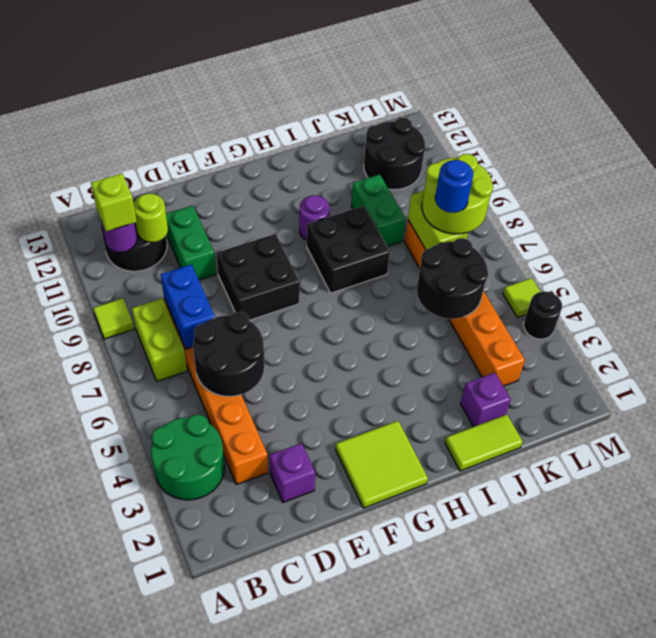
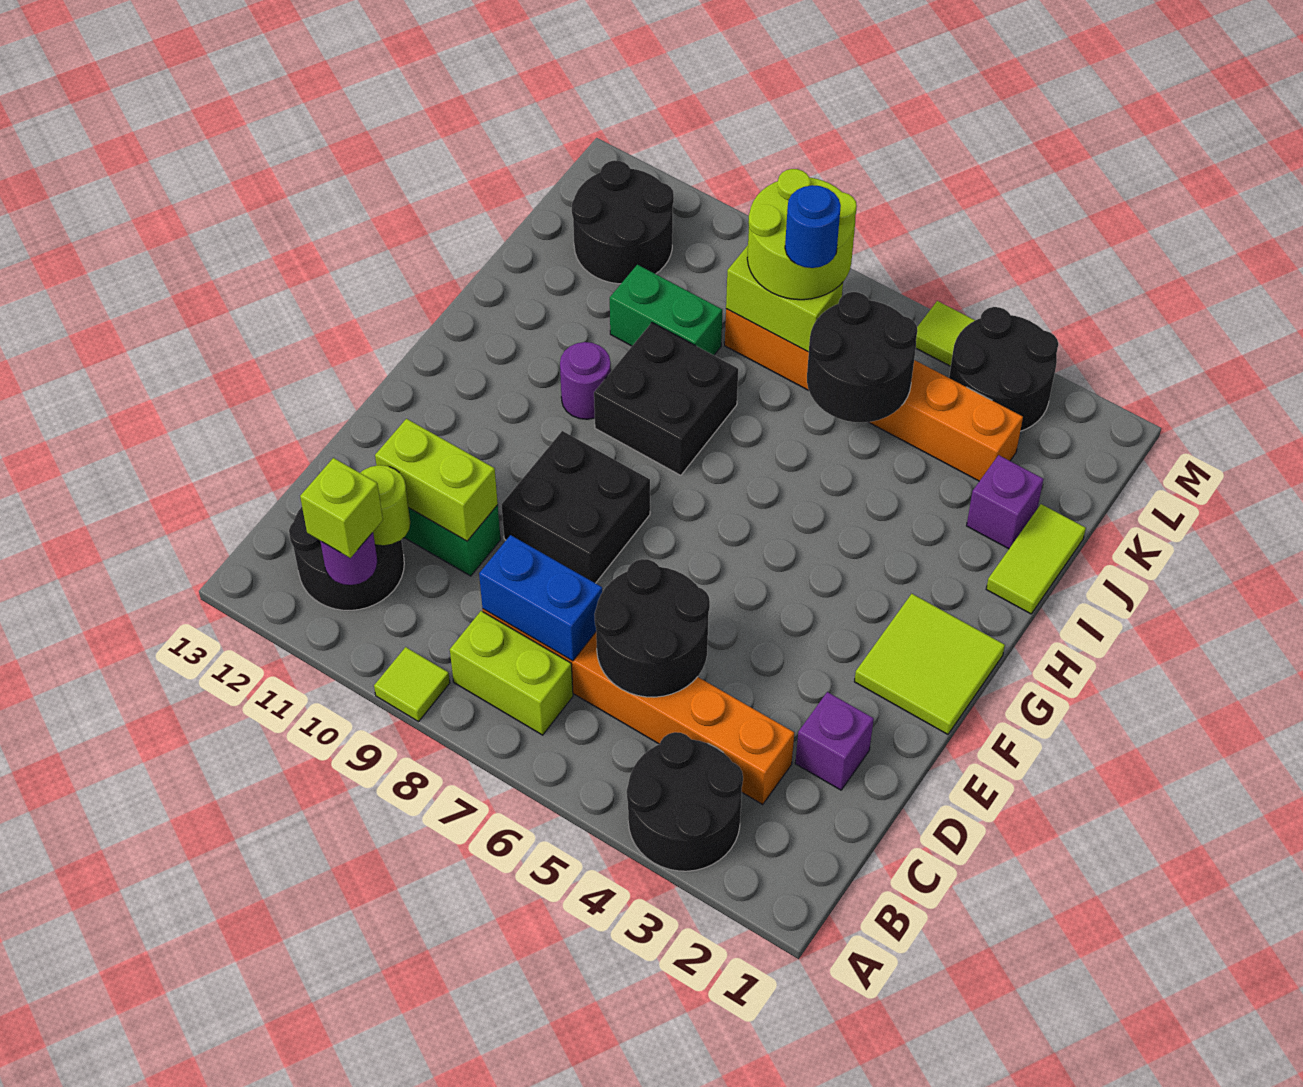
green round brick A3:B4 level 1 -> black round brick A3:B4 level 1
none -> lime brick D10:D11 level 2
black round brick M4 level 1 -> black round brick L3:M4 level 1

